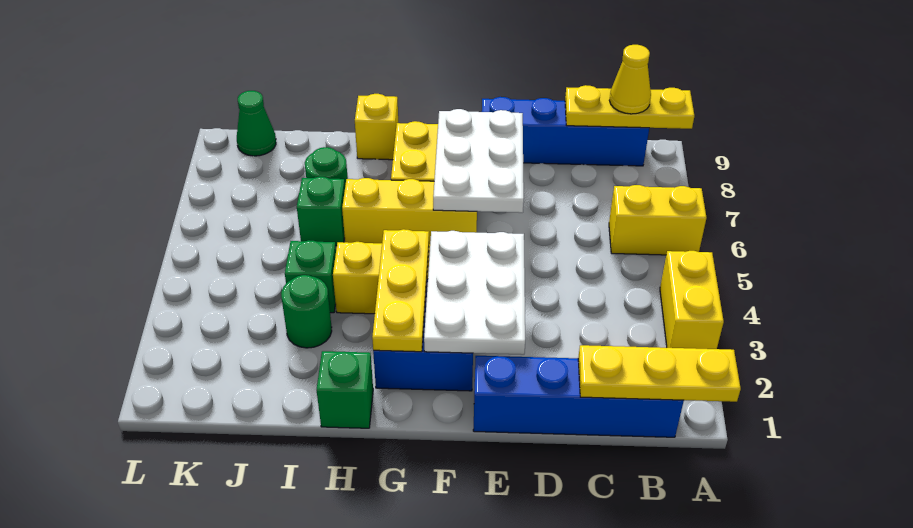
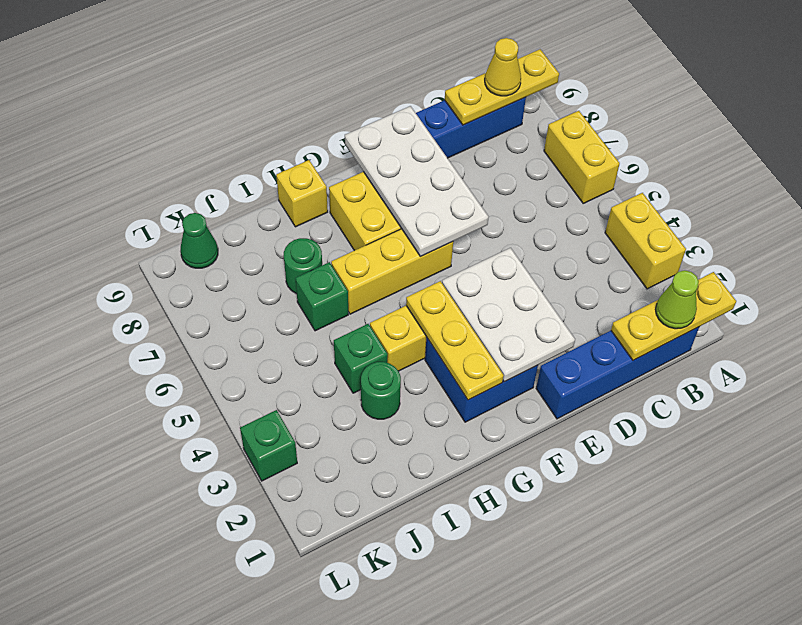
yellow brick A6:B6 level 1 -> yellow brick A6:A7 level 1
none -> lime cone B1 level 3
white plate E6:F8 level 2 -> white plate E6:F9 level 2
green brick H1 level 1 -> green brick L3 level 1

